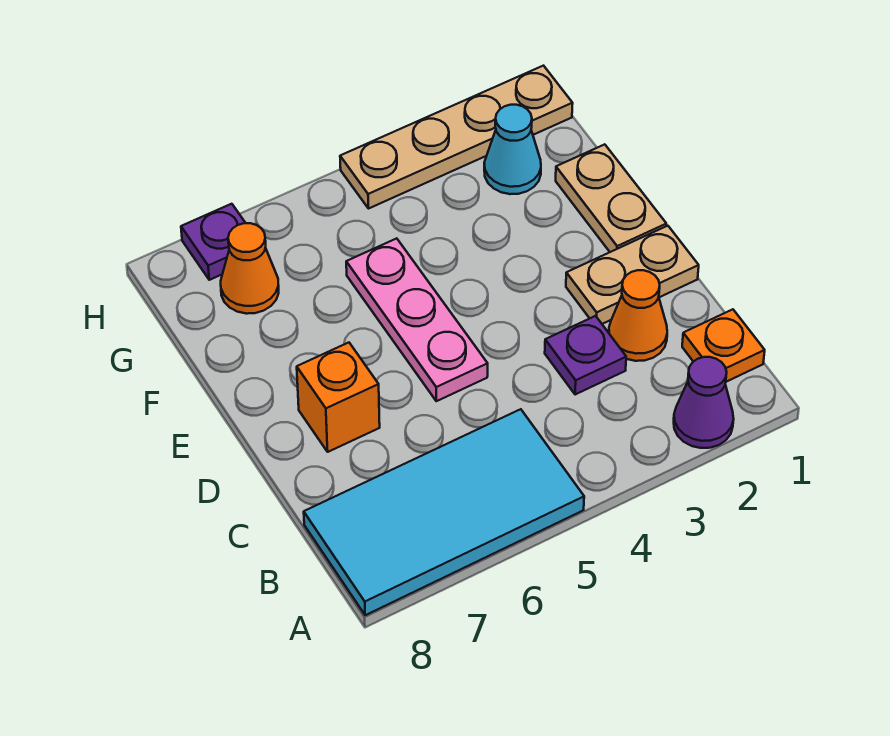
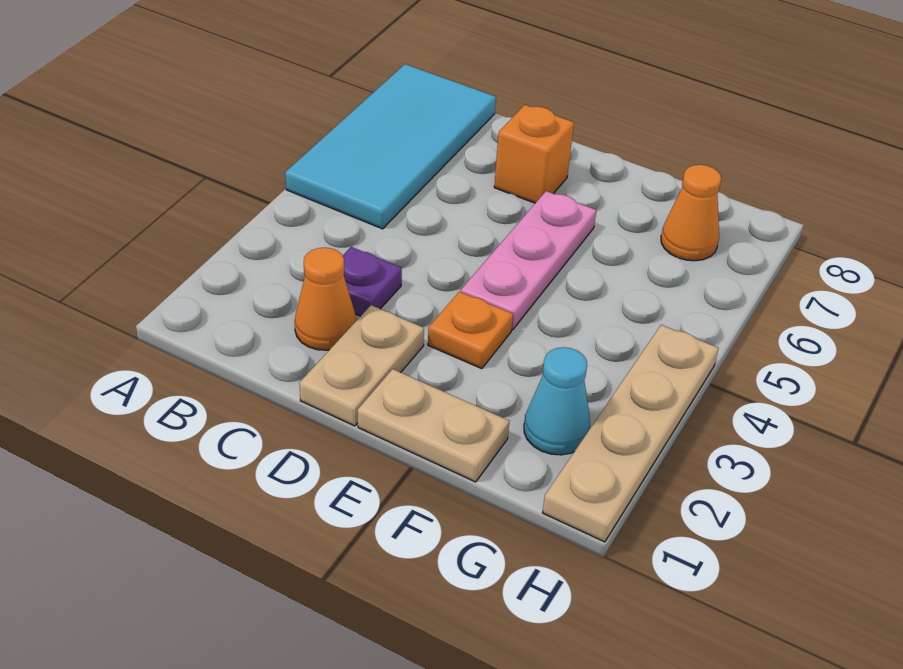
purple cone A2 level 1 -> none
orange plate B1 level 1 -> orange plate E3 level 1
pink plate D5:F5 level 1 -> pink plate E4:E6 level 1
purple plate H7 level 1 -> none

